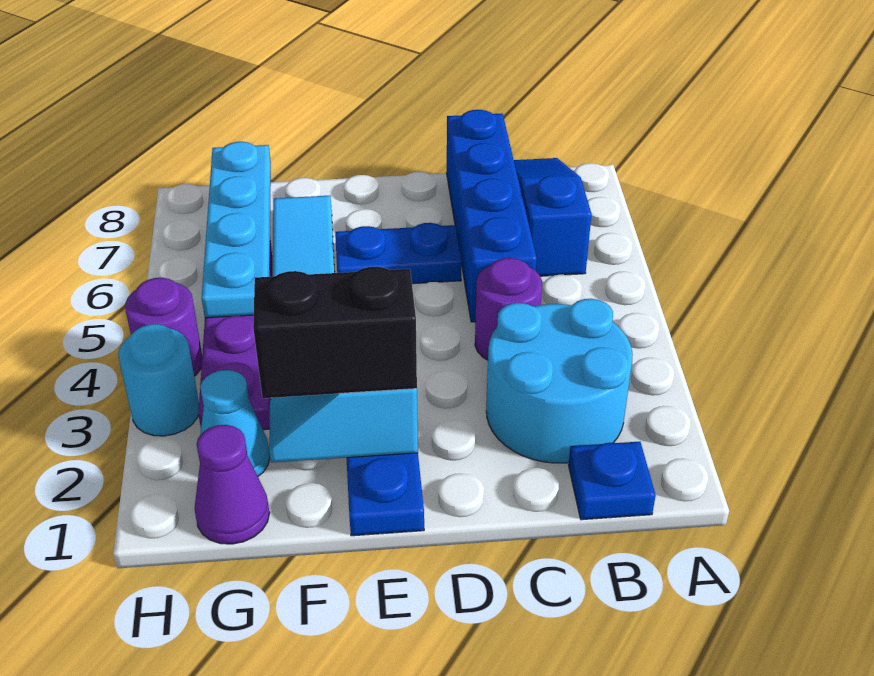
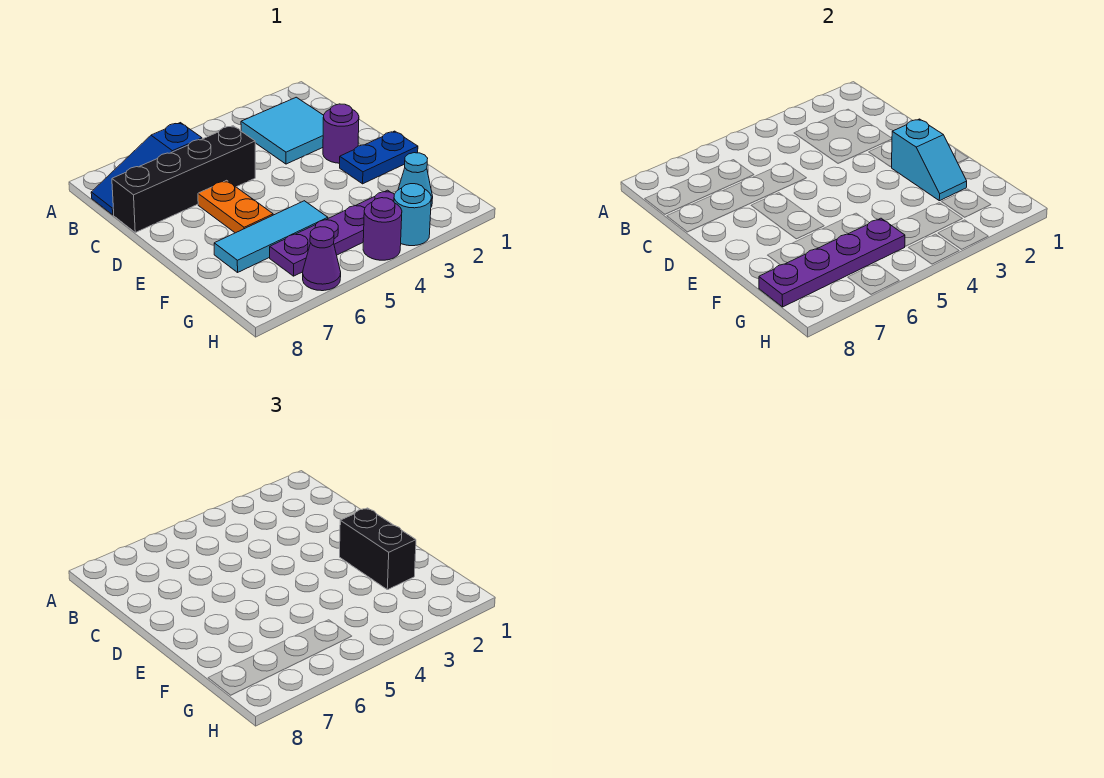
blue plate B1 level 1 -> none
cyan round brick B2:C3 level 1 -> cyan tile B2:C3 level 1
purple round brick C4 level 1 -> purple round brick D2 level 1
blue brick C5:C8 level 1 -> black brick C5:C8 level 1
blue plate D6:E6 level 1 -> orange plate D6:E6 level 1
purple cone G1 level 1 -> purple cone H6 level 1
cyan plate G5:G8 level 2 -> purple plate G5:G8 level 2

